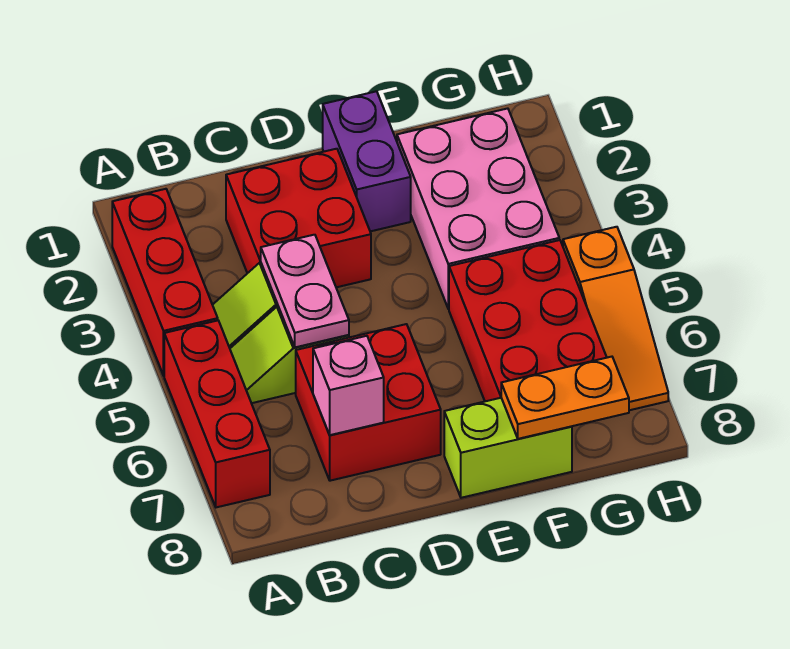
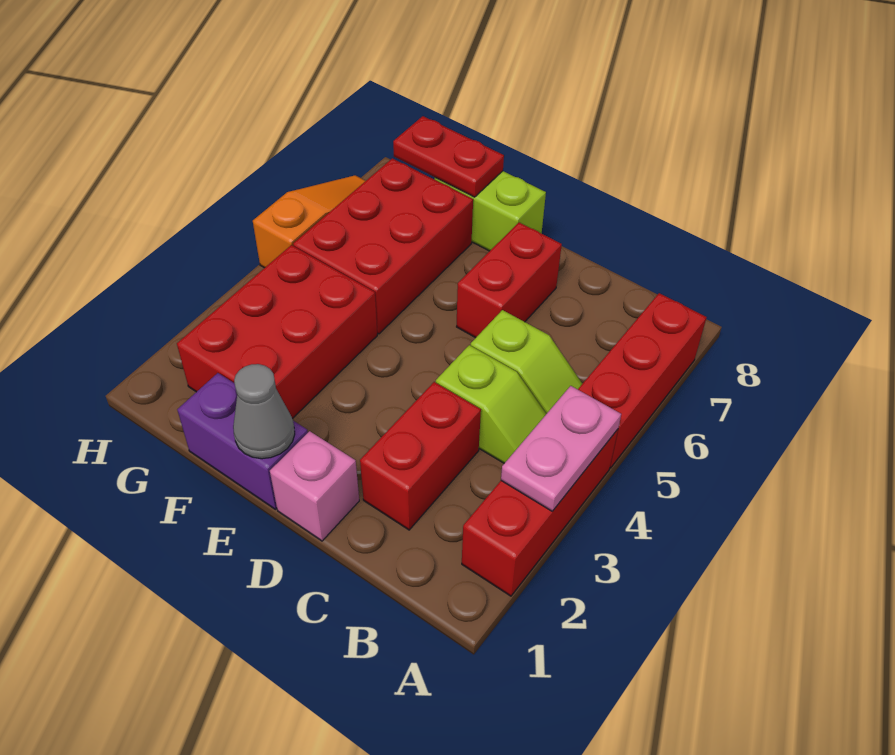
red brick C2:D3 level 1 -> red brick C2:C3 level 1
pink plate C4:C5 level 2 -> pink plate A3:A4 level 2
red brick C6:D7 level 1 -> red brick D6:D7 level 1
pink brick C7 level 2 -> pink brick D1 level 1
purple brick E1:E2 level 1 -> purple brick E1:F1 level 1
none -> grey cone E1 level 2
pink brick F2:G4 level 1 -> red brick F2:G4 level 1
orange plate F8:G8 level 2 -> red plate F8:G8 level 2

